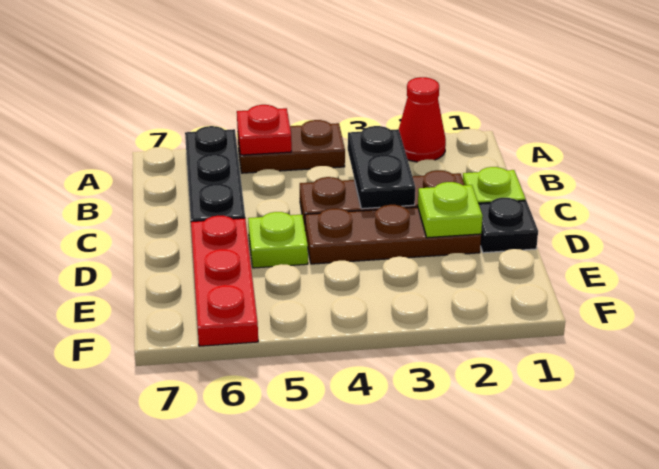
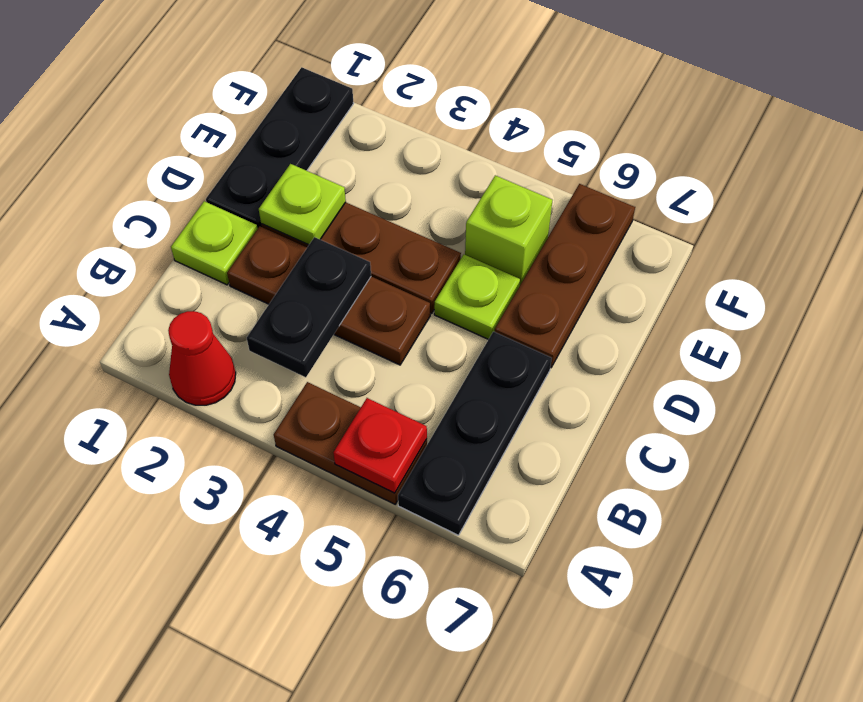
black plate D1 level 1 -> black plate D1:F1 level 1
red plate D6:F6 level 1 -> brown plate D6:F6 level 1
none -> lime brick E5 level 1

